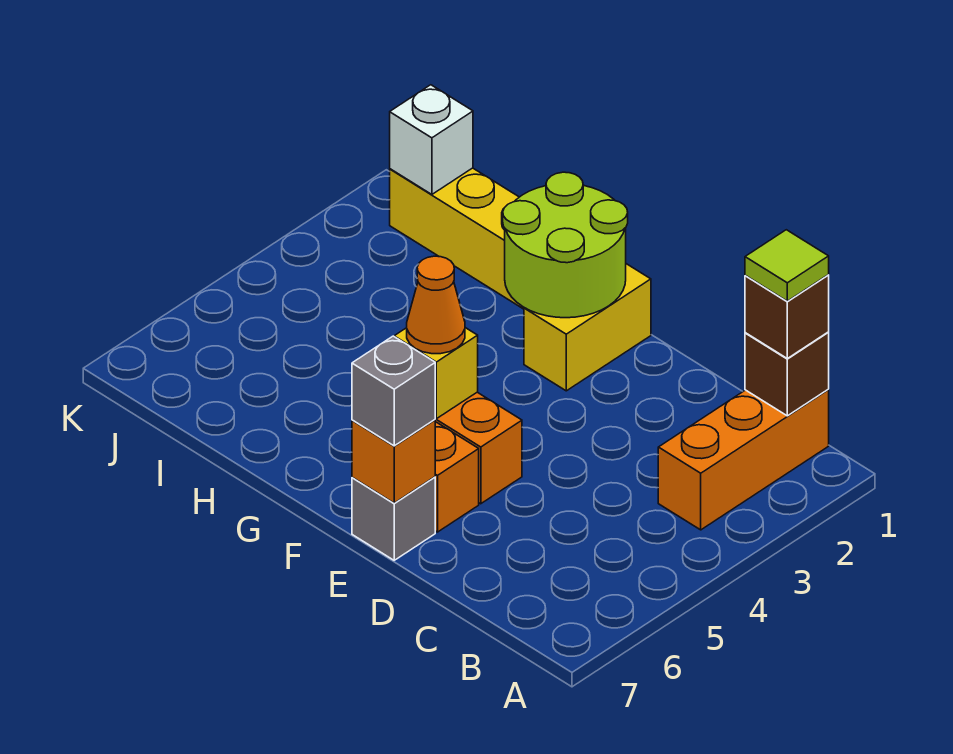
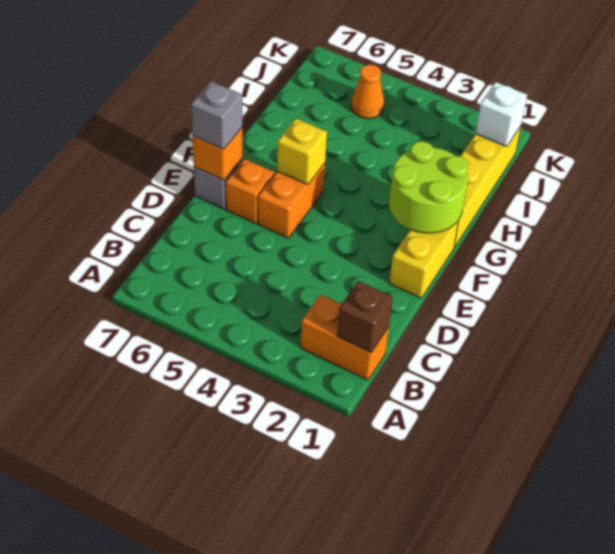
orange brick B1:B3 level 1 -> orange brick B1:B2 level 1
brown brick B1 level 3 -> none
lime tile B1 level 4 -> none
yellow brick F1:F2 level 1 -> yellow brick E1:F1 level 1
orange cone F5 level 3 -> orange cone J5 level 1

